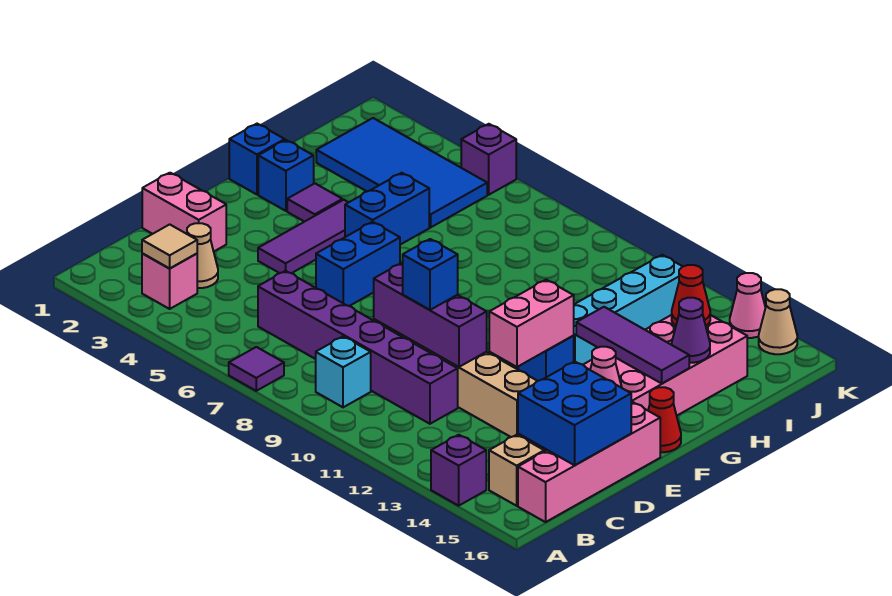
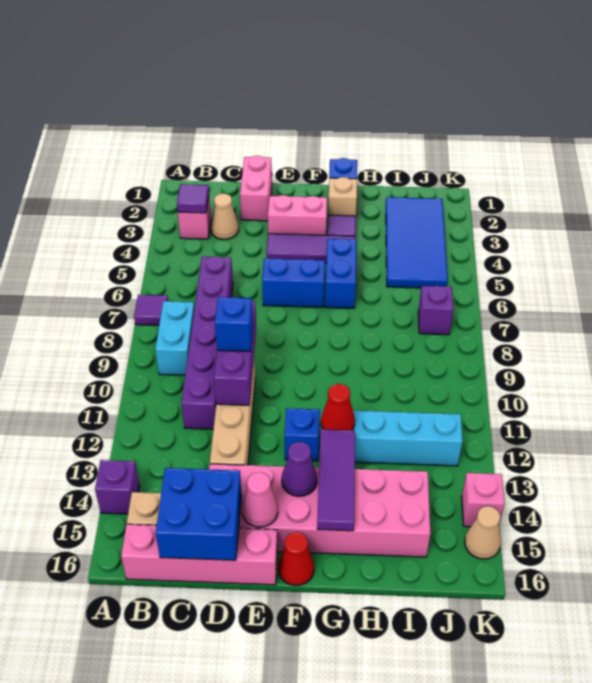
tan tile B3 level 2 -> purple tile B3 level 2
cyan brick B9 level 1 -> cyan brick B8:B9 level 1
pink brick E12:F12 level 2 -> pink brick E3:F3 level 1
blue brick G2 level 1 -> tan brick G2 level 1
blue brick G5:H5 level 1 -> blue brick G5:G6 level 1
purple cone H15 level 2 -> purple cone F14 level 2
red cone I14 level 2 -> red cone G12 level 2
purple brick K5 level 1 -> purple brick J7 level 1
pink cone K14 level 1 -> pink brick K14 level 1

